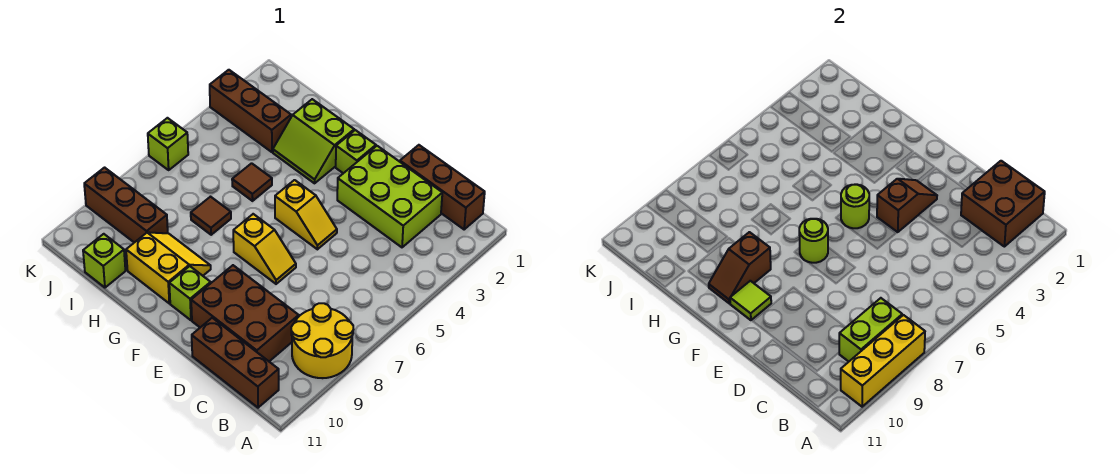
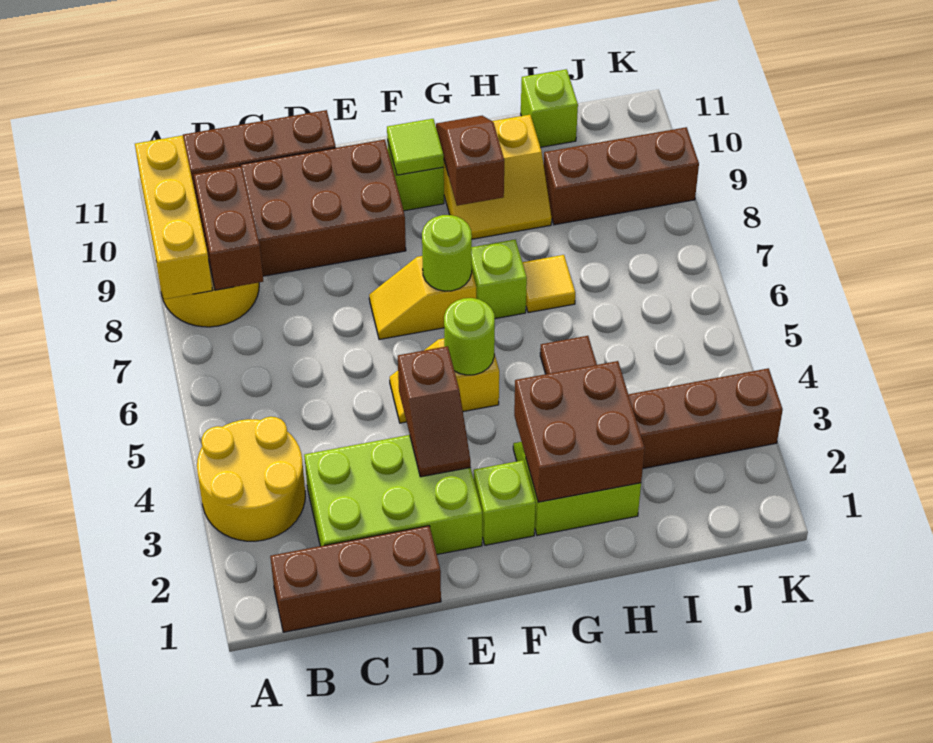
none -> yellow round brick A3:B4 level 1
brown brick B1:C2 level 2 -> brown brick G2:H3 level 2
lime brick B8:B9 level 2 -> brown brick B8:B9 level 2
brown tile H7 level 1 -> yellow tile H7 level 1
lime brick K6 level 1 -> lime brick G7 level 1

